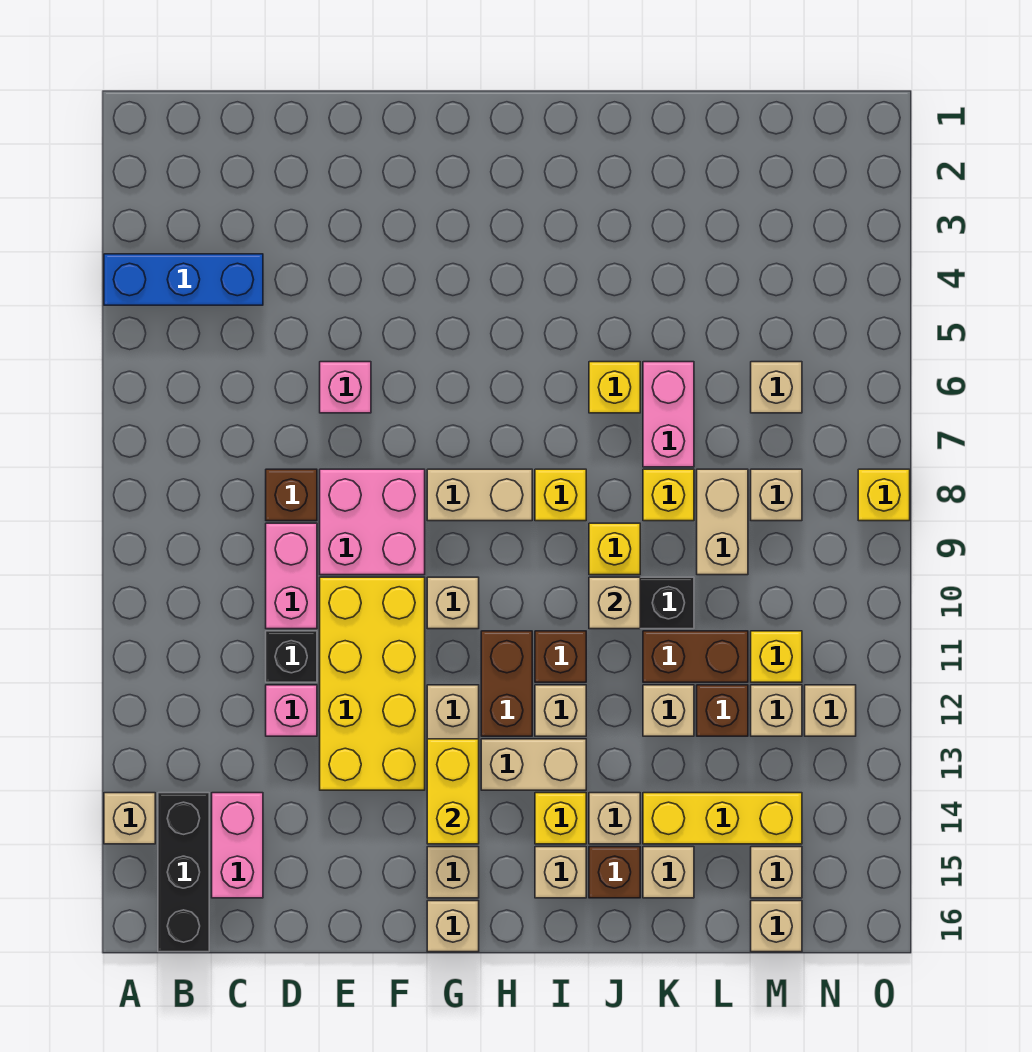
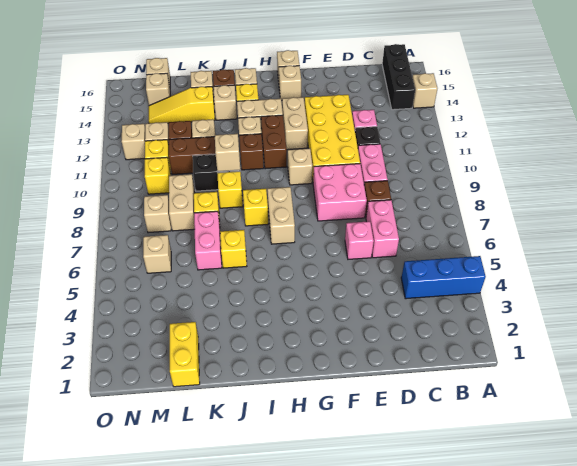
pink brick C14:C15 level 1 -> pink brick D6:D7 level 1
tan brick G8:H8 level 1 -> tan brick H7:H8 level 1
yellow brick G13:G14 level 2 -> yellow brick L1:L2 level 1
yellow brick K14:M14 level 1 -> yellow slope K14:M14 level 1 top K
yellow brick O8 level 1 -> yellow brick M10 level 1

